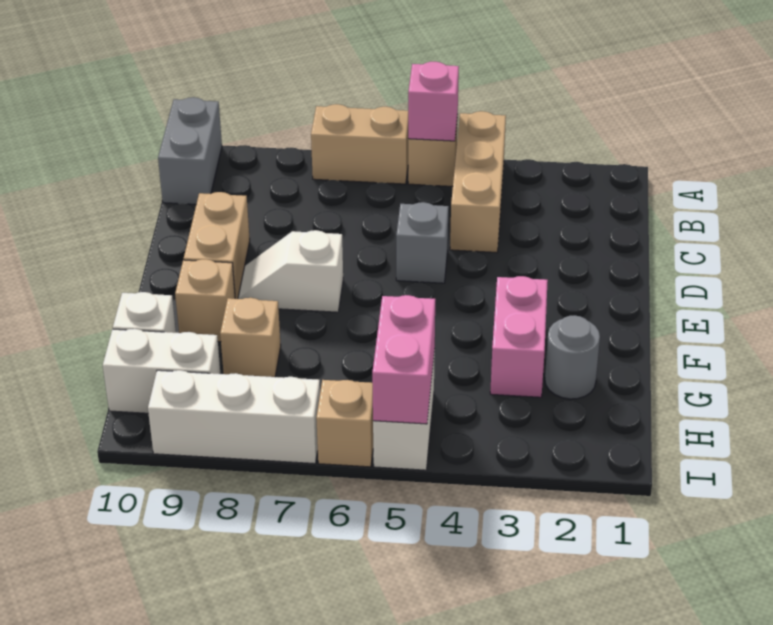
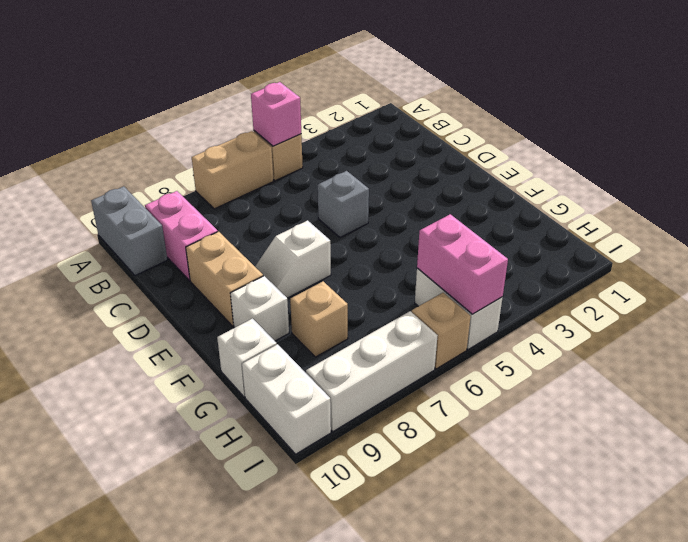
tan brick A4:C4 level 1 -> none
pink brick F3:G3 level 1 -> pink brick B9:C9 level 1
tan brick F9 level 1 -> white brick F9 level 1
grey round brick G2 level 1 -> none
white brick H9:H10 level 1 -> white brick H10:I10 level 1

